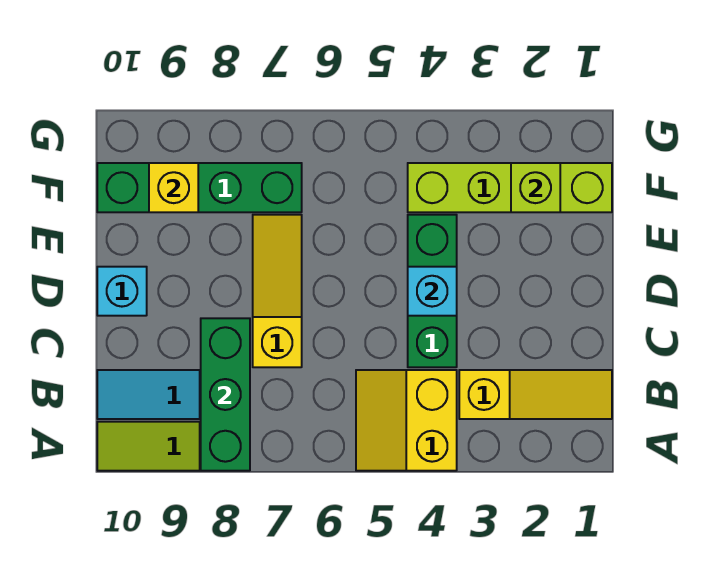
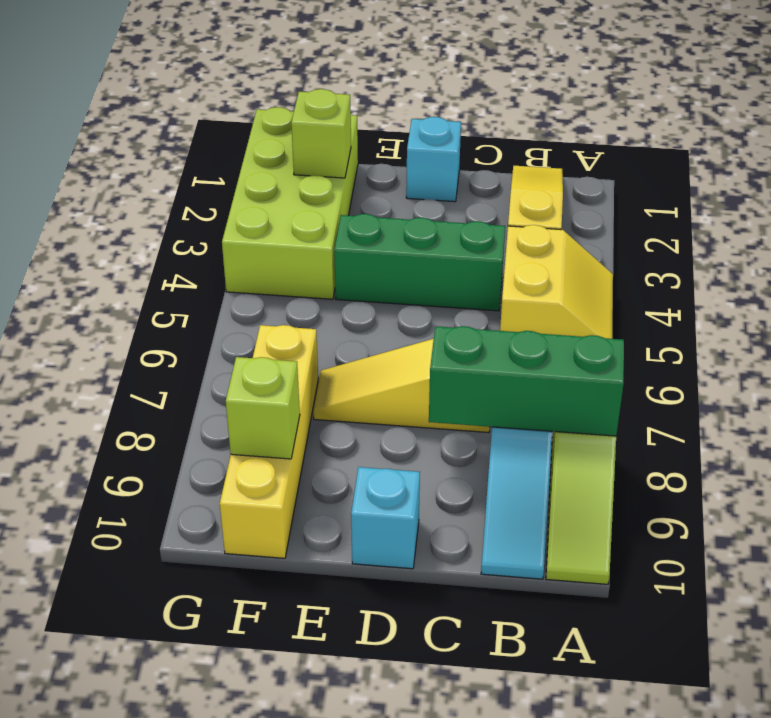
yellow slope A4:B5 level 1 top 4 -> yellow slope A4:B5 level 1 top B
cyan brick D4 level 2 -> cyan brick D1 level 1
lime brick F1:F4 level 1 -> lime brick F1:G4 level 1
green brick F7:F10 level 1 -> yellow brick F7:F10 level 1
yellow brick F9 level 2 -> lime brick F9 level 2

